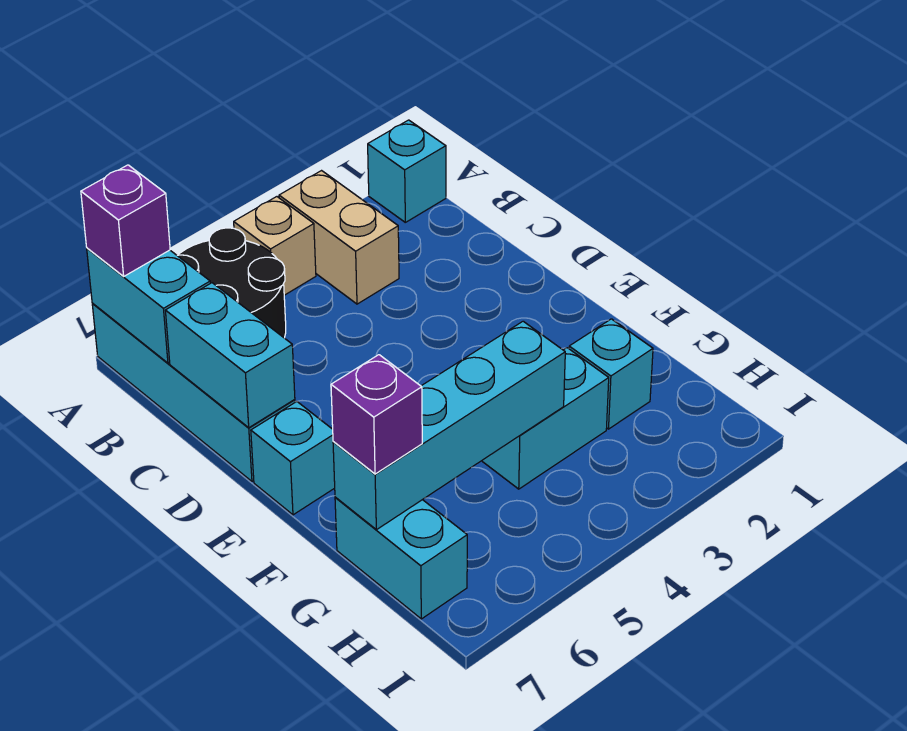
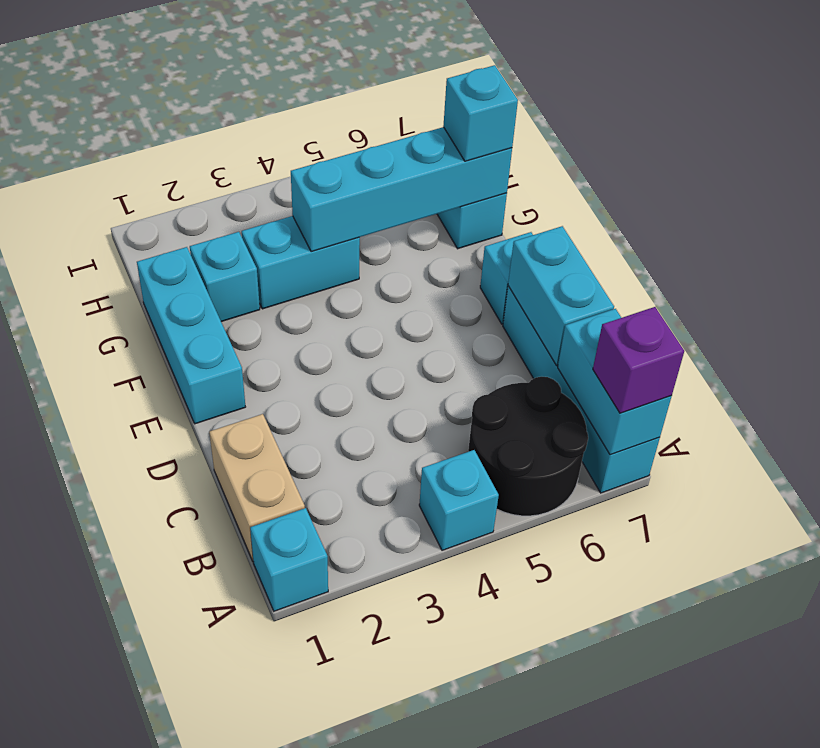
tan brick A3:B3 level 1 -> tan brick B1:C1 level 1
tan brick A4 level 1 -> cyan brick A4 level 1
none -> cyan brick E1:G1 level 1
purple brick G7 level 3 -> cyan brick G7 level 3

